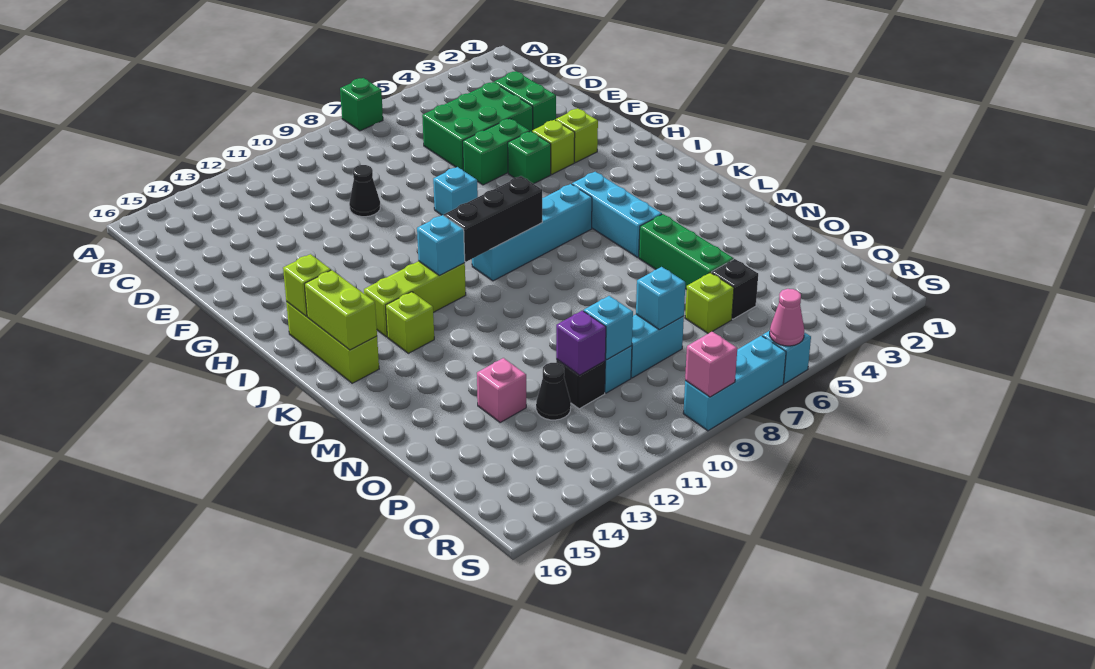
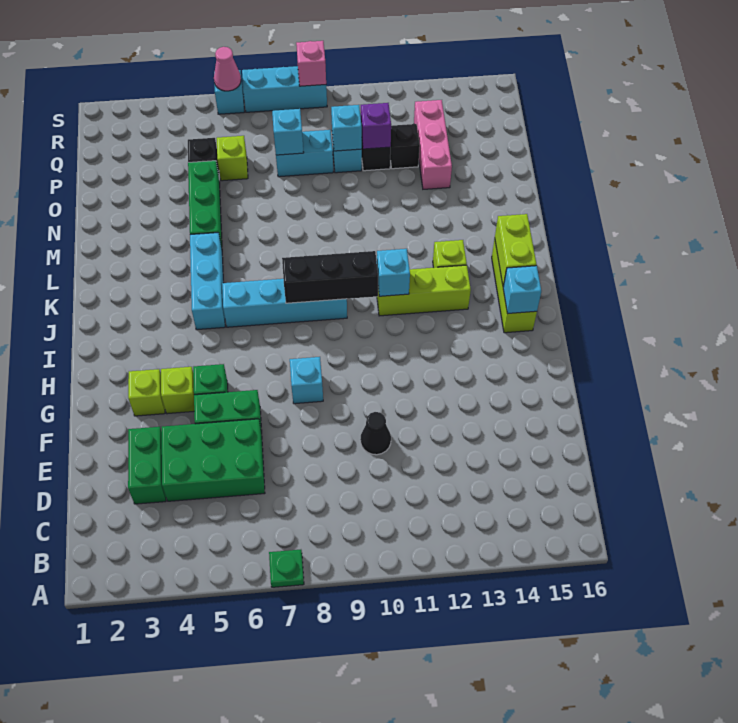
green brick A7 level 1 -> green plate A7 level 1
lime brick I15 level 2 -> cyan brick I15 level 2
pink brick O13 level 1 -> pink brick O13:Q13 level 1
black cone P12 level 1 -> black brick P12 level 1

